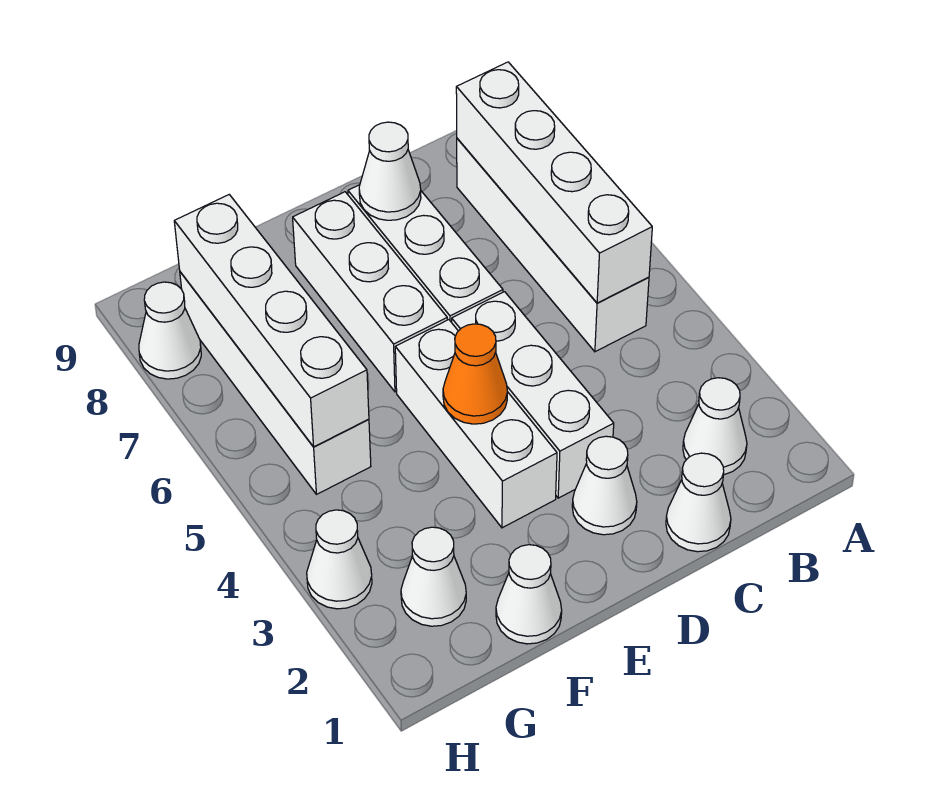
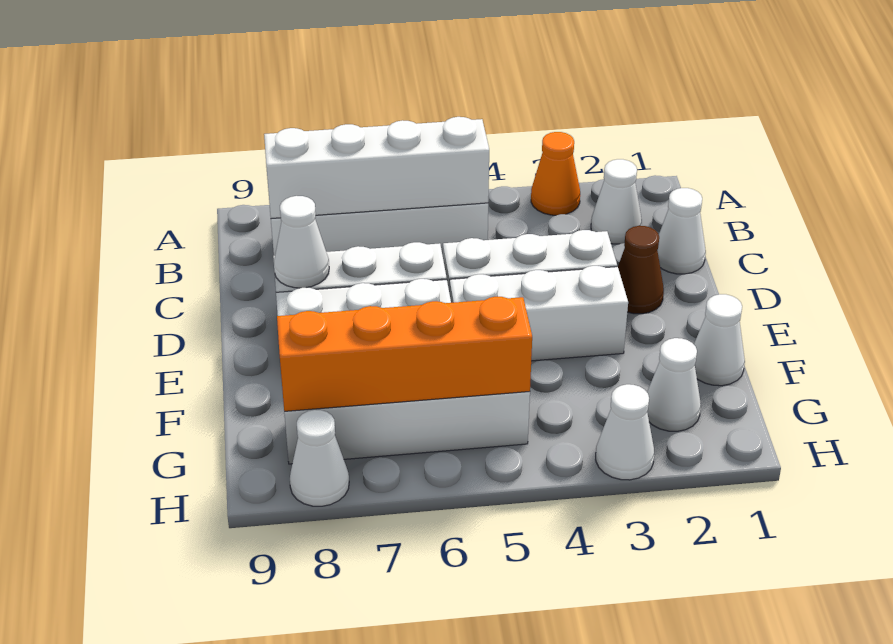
white cone D2 level 1 -> brown cone D2 level 1
orange cone E4 level 2 -> orange cone A3 level 1
white brick G5:G8 level 2 -> orange brick G5:G8 level 2

